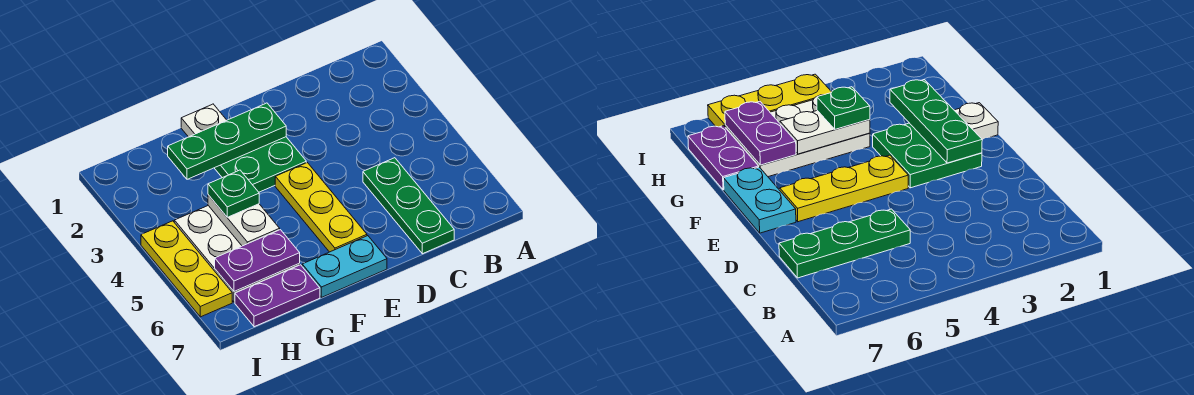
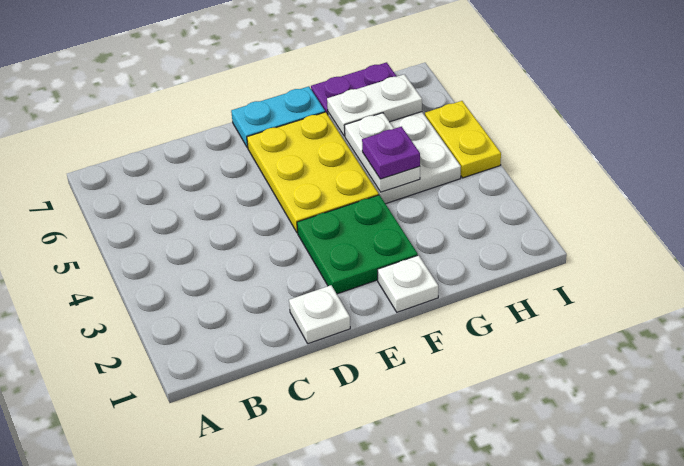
green plate C5:C7 level 1 -> none
none -> white plate D1 level 1
green plate E2:G2 level 2 -> none
yellow plate E4:E6 level 1 -> yellow plate E4:F6 level 1
green plate G4 level 3 -> purple plate G4 level 3
purple plate G6:H6 level 2 -> white plate G6:H6 level 2
yellow plate I4:I6 level 1 -> yellow plate I4:I5 level 1

